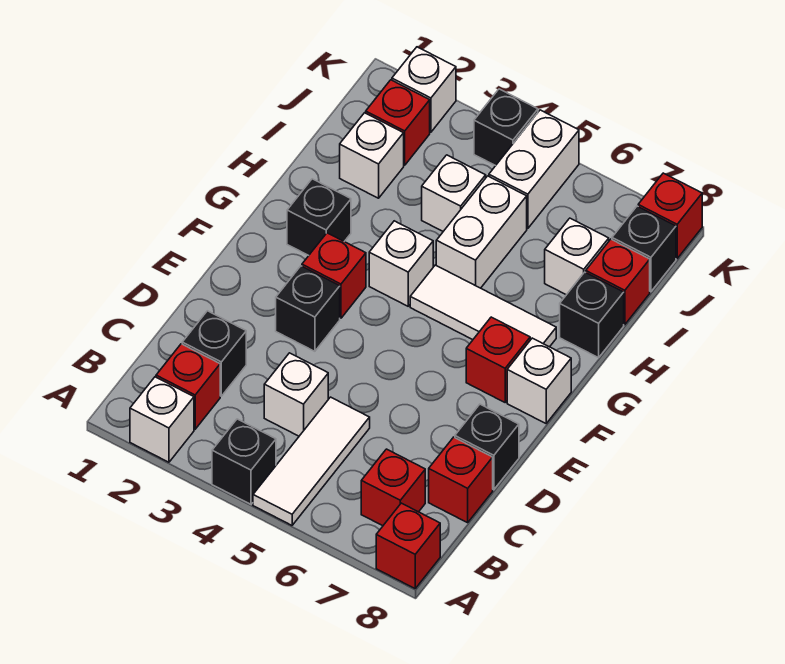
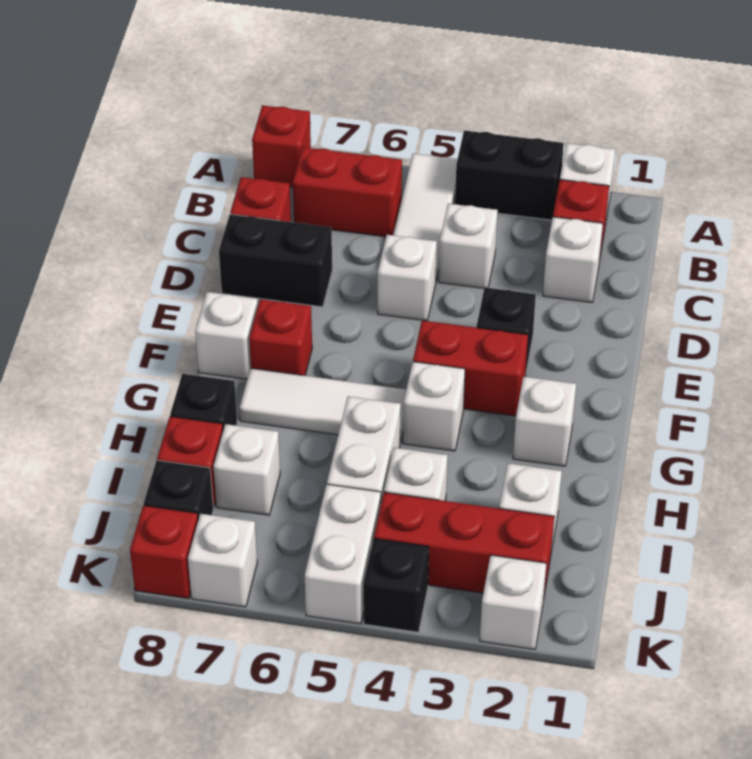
black brick A4 level 1 -> black brick A3:A4 level 1
red brick B7 level 1 -> red brick B6:B7 level 1
black brick C2 level 1 -> white brick C2 level 1
none -> white brick D5 level 1
black brick D8 level 1 -> black brick D7:D8 level 1
red brick F3 level 1 -> red brick F3:F4 level 1
black brick G2 level 1 -> white brick G2 level 1
red brick J2 level 1 -> red brick J2:J4 level 1
none -> white brick K7 level 1

